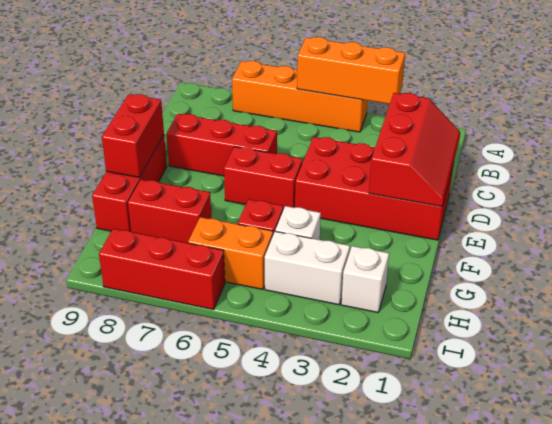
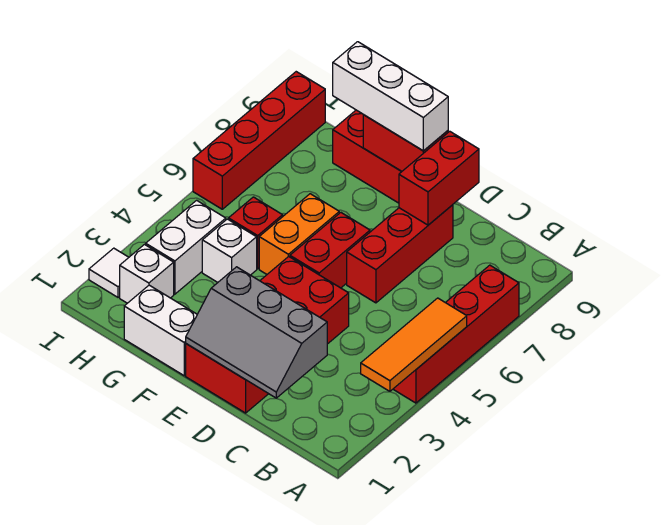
orange brick A3:A5 level 2 -> orange tile A3:A5 level 2
orange brick A4:A7 level 1 -> red brick A4:A7 level 1
red slope C1:E2 level 2 top 2 -> grey slope C1:E2 level 2 top 2
none -> white brick E9:G9 level 3
none -> white brick F1:G1 level 1
red brick G7:G8 level 1 -> red brick D8:D9 level 2
orange brick H5:H6 level 1 -> orange brick F5:F6 level 1
none -> white tile I2 level 1
red brick I6:I8 level 1 -> red brick I6:I9 level 1

